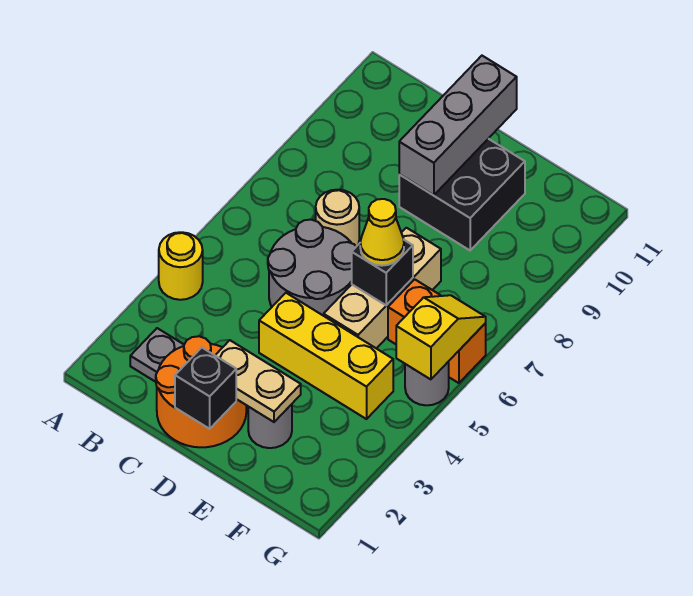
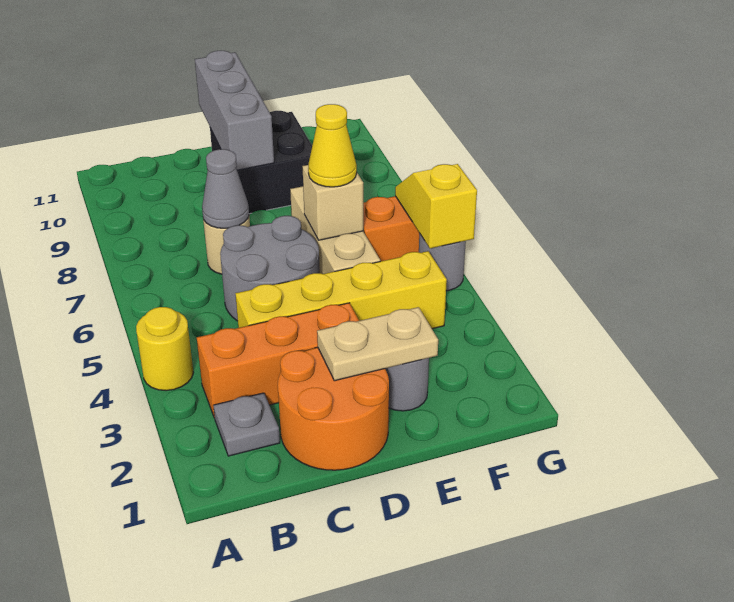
none -> orange brick B3:D3 level 1
none -> grey cone C7 level 2
black brick D1 level 2 -> none
yellow brick D4:F4 level 1 -> yellow brick C4:F4 level 1
black brick E6 level 2 -> tan brick E6 level 2

